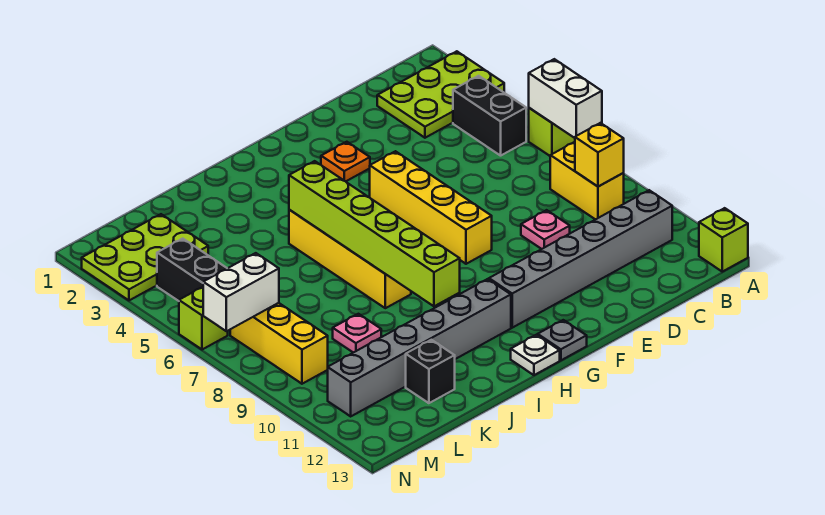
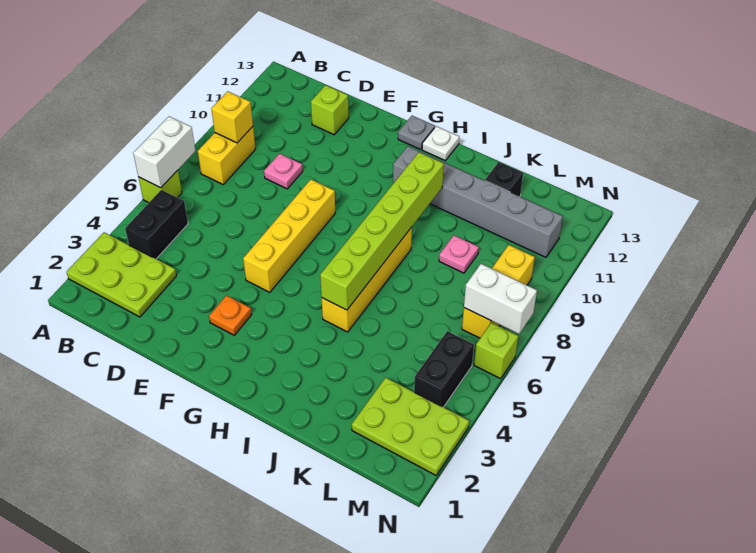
lime brick A13 level 1 -> lime brick D12 level 1
grey brick B11:G11 level 1 -> none

